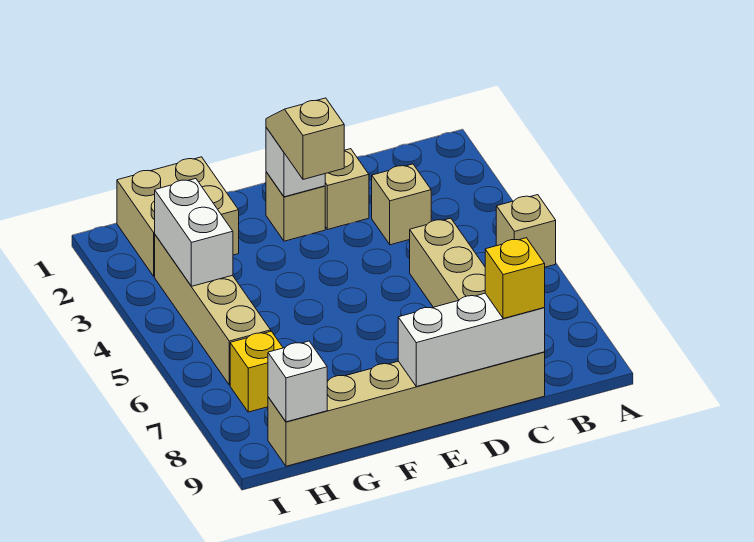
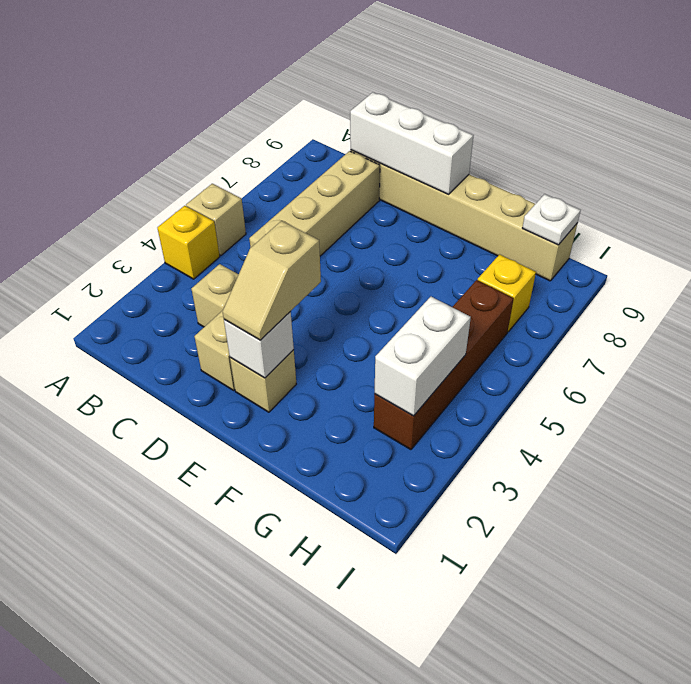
yellow brick C9 level 3 -> yellow brick A4 level 1
tan brick G1:H2 level 1 -> none
tan brick H3:H6 level 1 -> brown brick H3:H6 level 1
white brick H9 level 2 -> white plate H9 level 2

